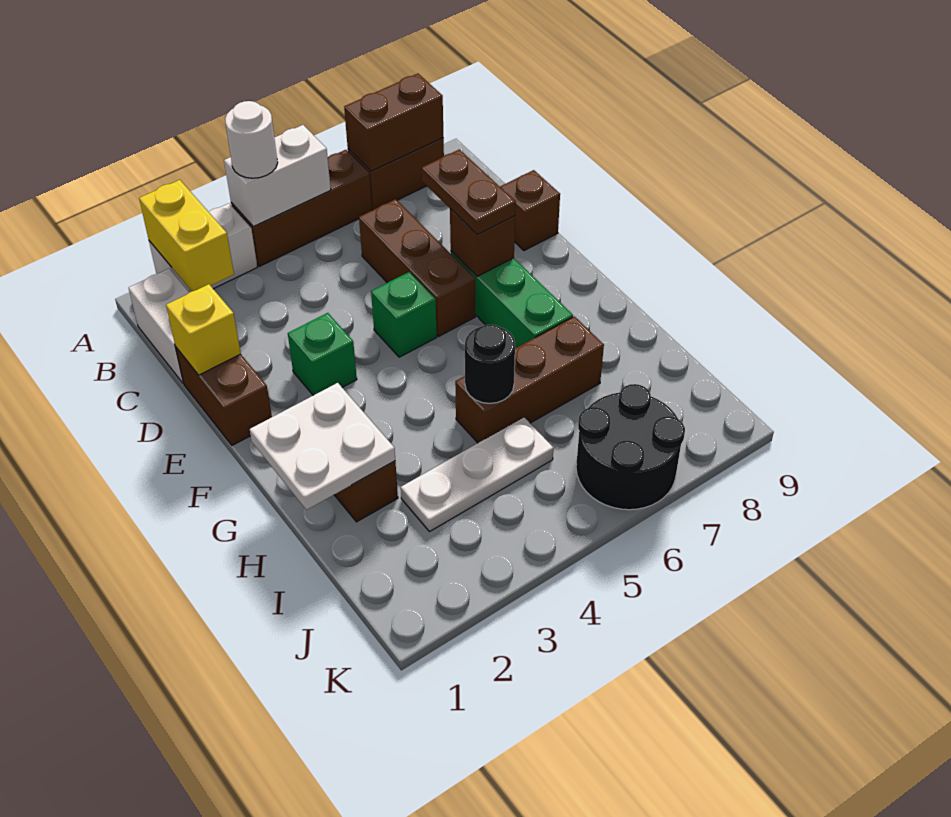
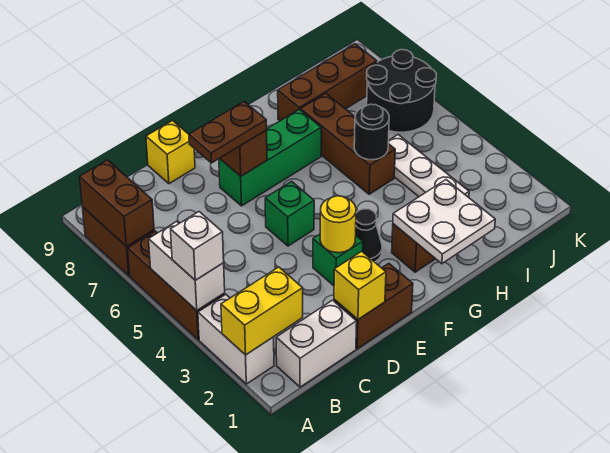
white round brick A4 level 3 -> white brick A4 level 3
brown brick C6:E6 level 1 -> brown brick H8:J8 level 1
brown brick D9 level 1 -> yellow brick D9 level 1
none -> yellow round brick E3 level 2
none -> black cone F3 level 1

